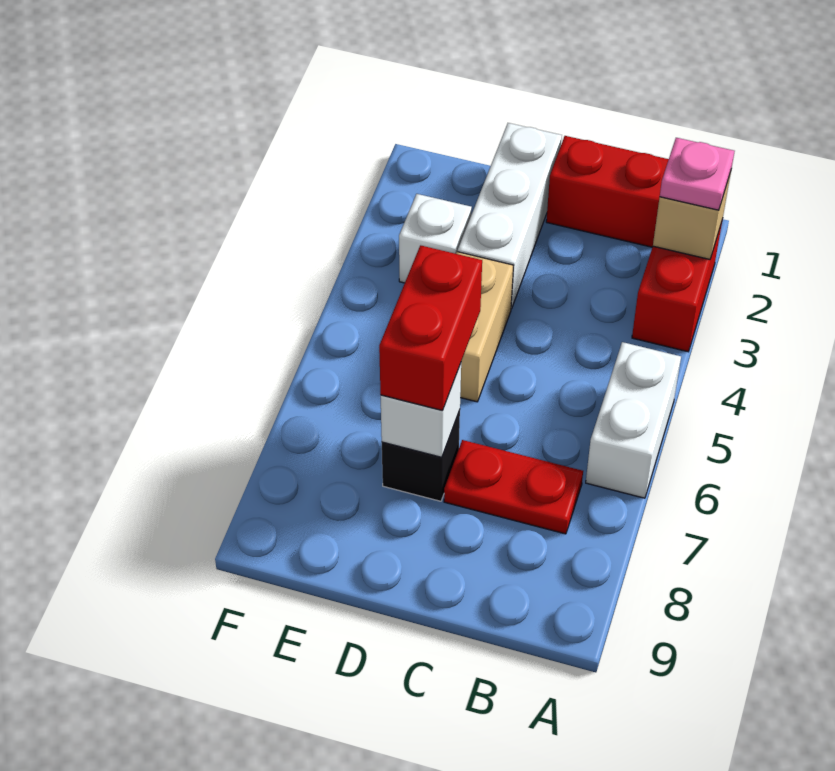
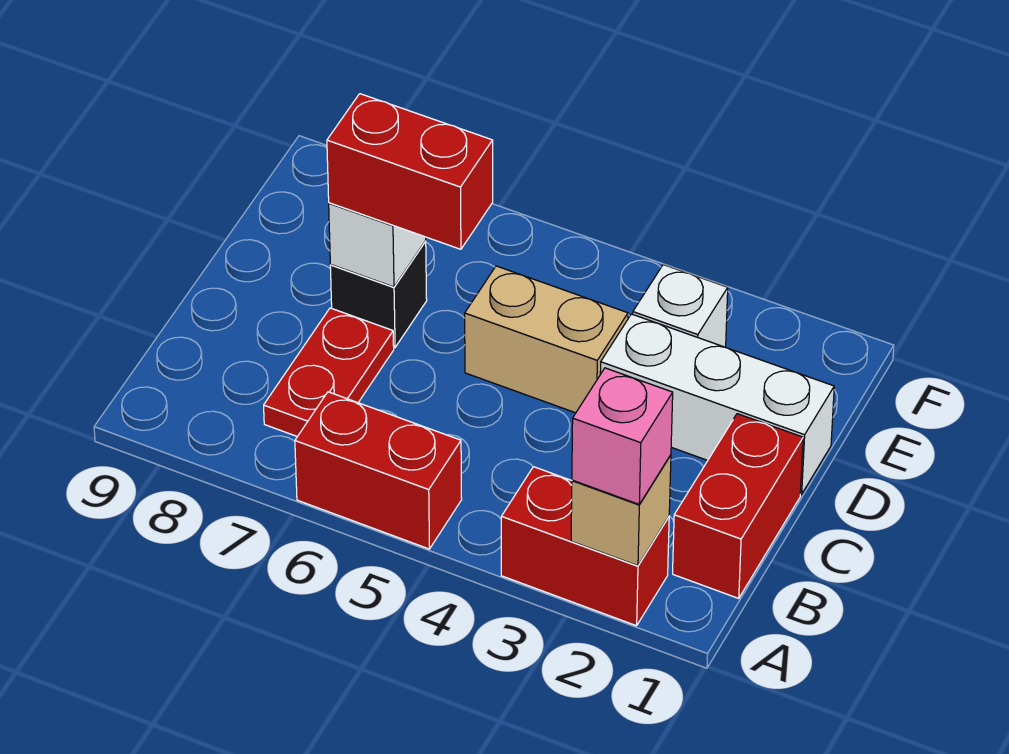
pink plate A2 level 3 -> pink brick A2 level 3
white brick A5:A6 level 1 -> red brick A5:A6 level 1

